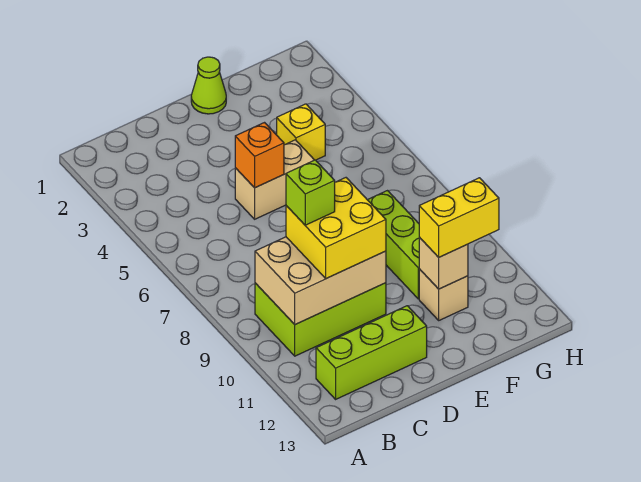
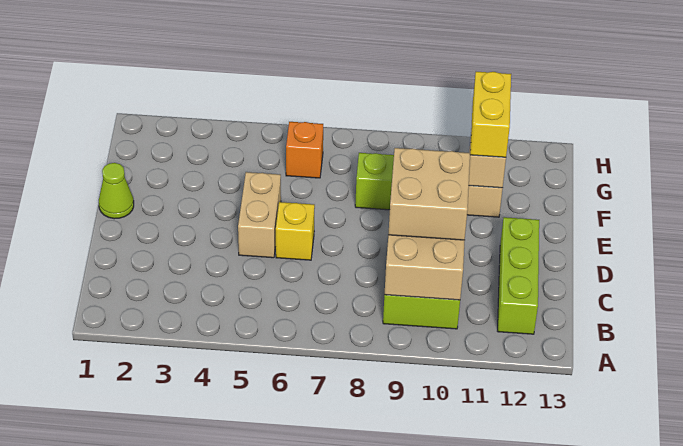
yellow brick C9:D10 level 3 -> tan brick C9:D10 level 3
lime brick C9 level 4 -> none
orange brick D5 level 2 -> orange brick G6 level 1
yellow brick F4 level 1 -> yellow brick D6 level 1

